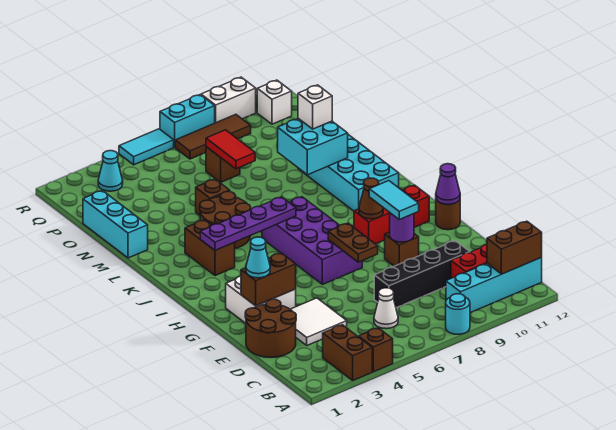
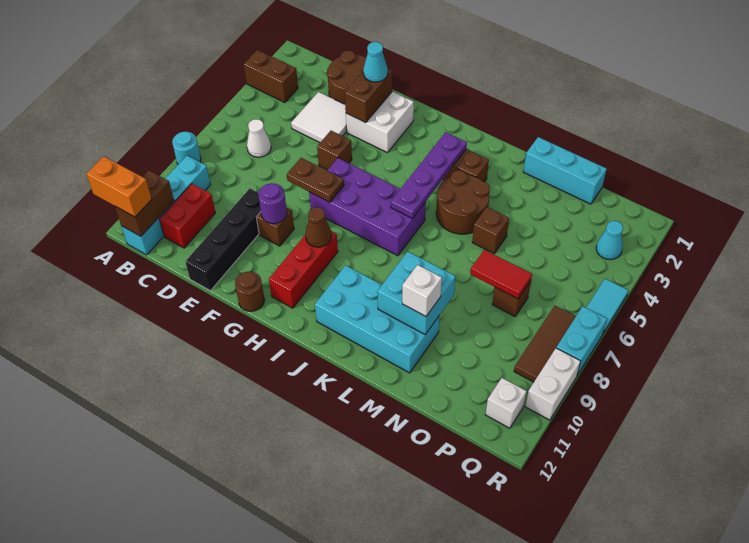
brown brick A4 level 1 -> brown brick F5 level 1
none -> orange brick A12:B12 level 3
black brick D7:D10 level 1 -> black brick E9:E12 level 1
cyan tile F9:G9 level 3 -> none
purple cone G12 level 2 -> none

